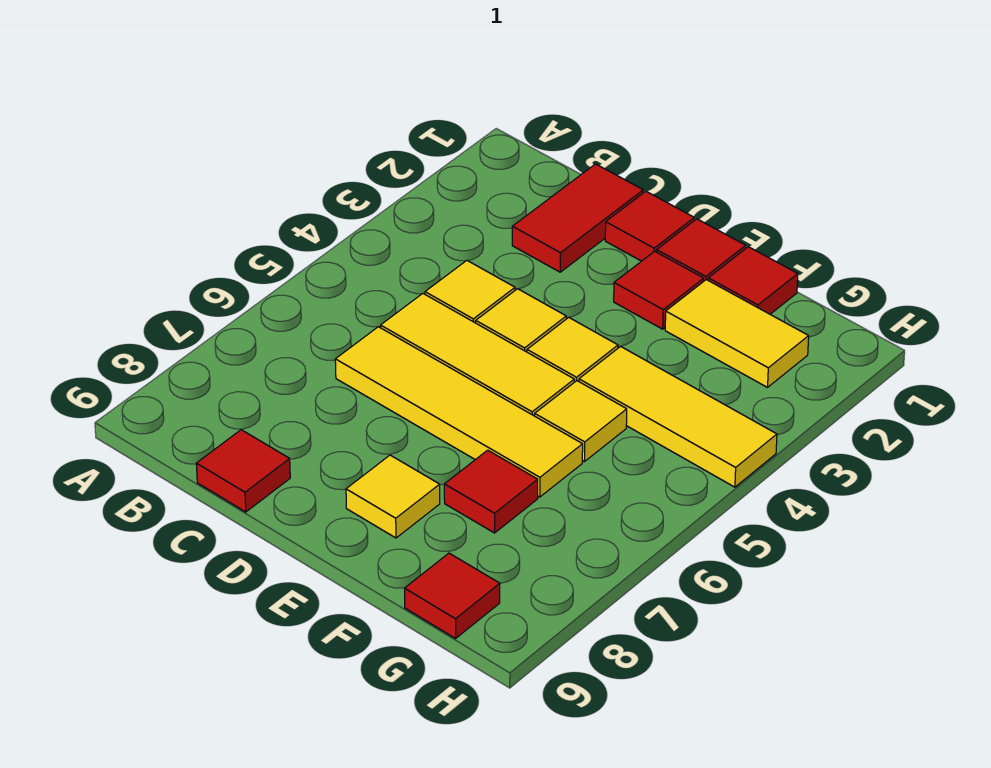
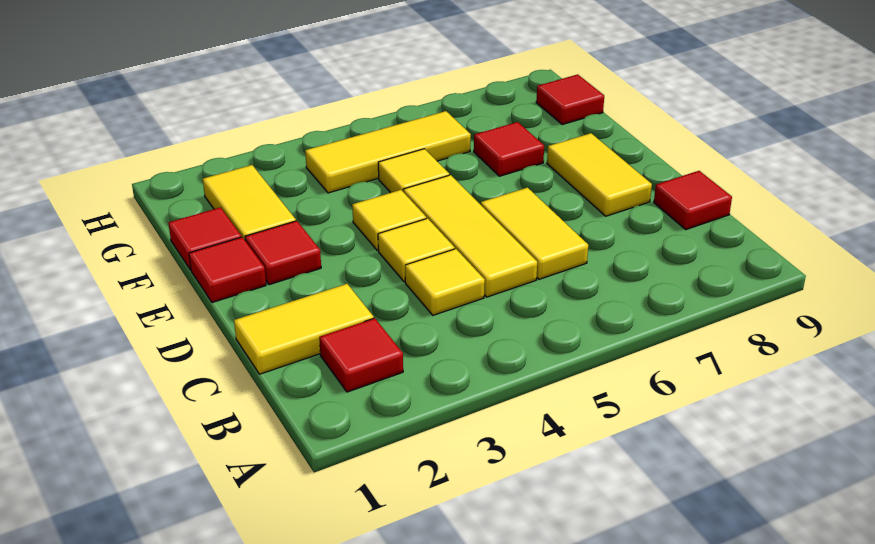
red tile C1:C2 level 1 -> yellow tile C1:C2 level 1
yellow tile C6:F6 level 1 -> yellow tile C6:D6 level 1
red tile D1 level 1 -> red tile B2 level 1
yellow tile E8 level 1 -> yellow tile D8:E8 level 1
yellow tile F4:H4 level 1 -> yellow tile G4:G6 level 1

